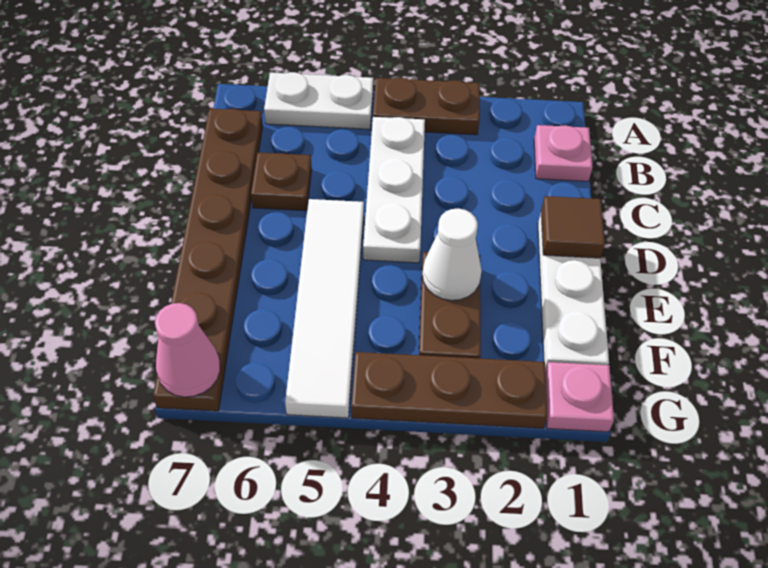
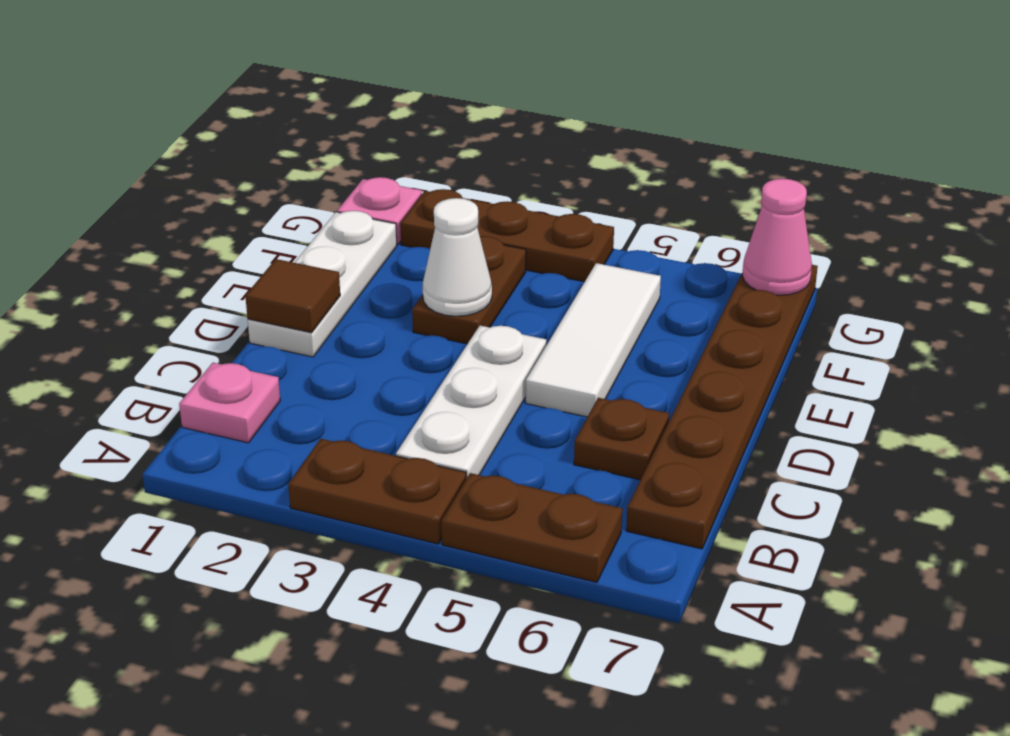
white plate A5:A6 level 1 -> brown plate A5:A6 level 1
white tile D5:G5 level 1 -> white tile D5:F5 level 1

